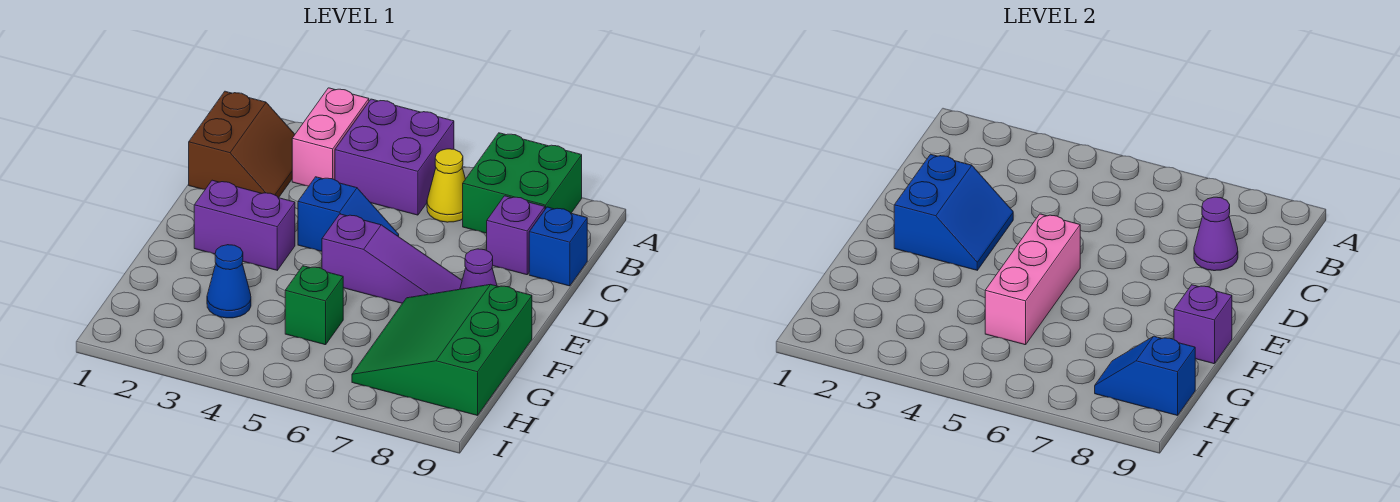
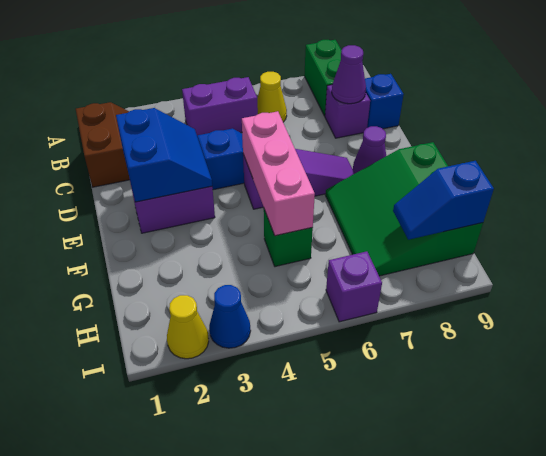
pink brick A3:B3 level 1 -> none
purple brick A4:B5 level 1 -> purple brick B4:B5 level 1
green brick A7:B8 level 1 -> green brick A8:B8 level 1
purple brick F9 level 2 -> purple brick I6 level 1
blue cone G3 level 1 -> blue cone I3 level 1
none -> yellow cone I2 level 1

